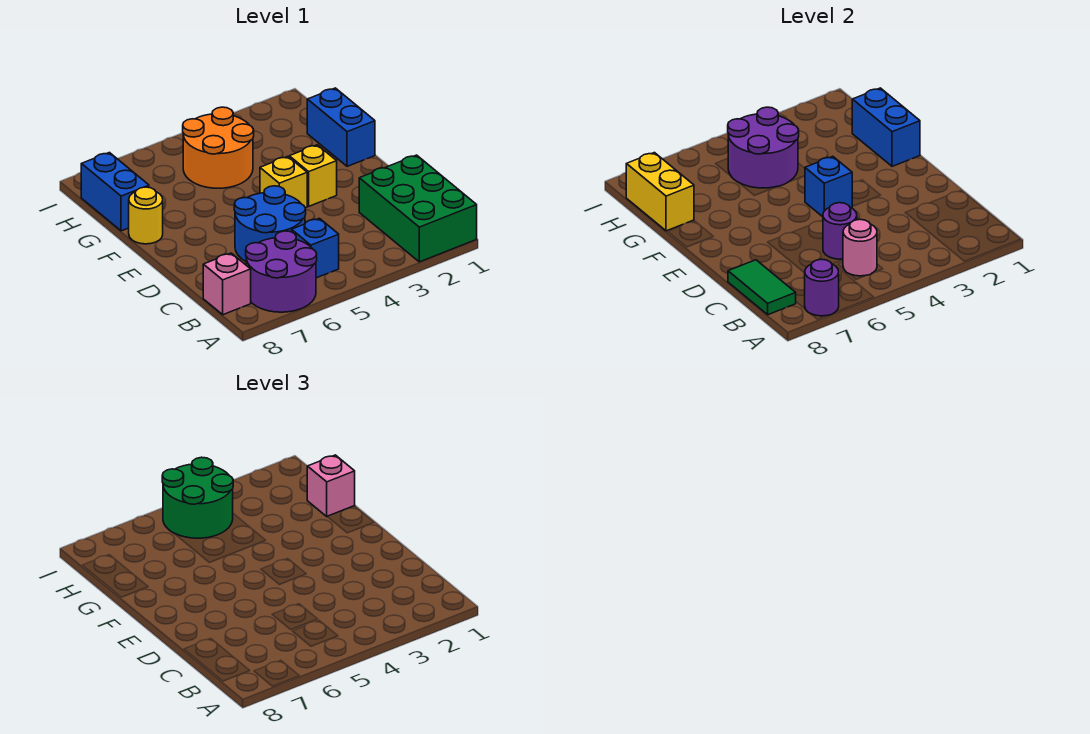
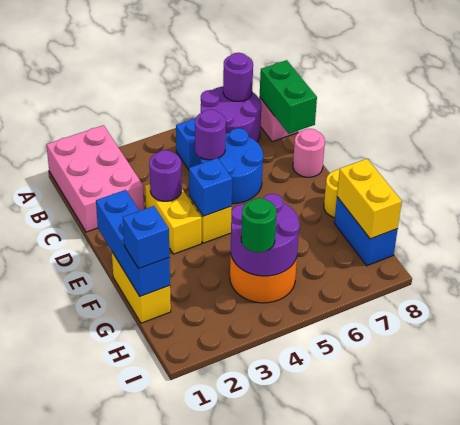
green brick A1:C2 level 1 -> pink brick A1:C2 level 1
pink round brick B5 level 2 -> pink round brick D8 level 1
green tile B8:C8 level 2 -> green brick B8:C8 level 2
none -> purple round brick D3 level 2
yellow brick E3 level 1 -> yellow brick D3:E3 level 1
blue brick F1:G1 level 1 -> yellow brick F1:G1 level 1
blue brick F1:G1 level 2 -> blue brick E1:G1 level 2
pink brick G1 level 3 -> blue brick G1 level 3
green round brick H4:I5 level 3 -> green round brick H4 level 3

